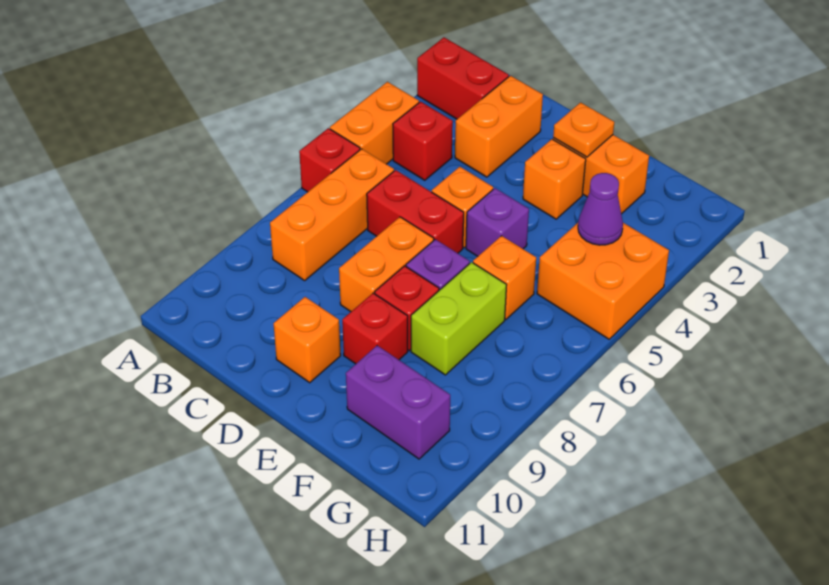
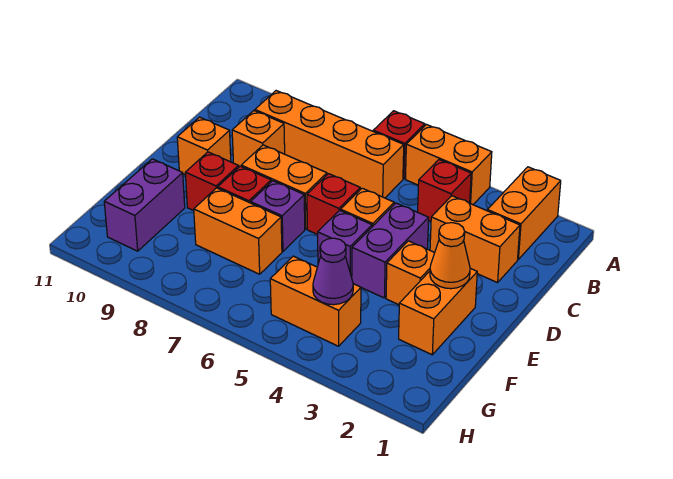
red brick A2:B2 level 1 -> orange brick A2:B2 level 1
orange brick B6:B8 level 1 -> orange brick B6:B9 level 1
red brick C6:D6 level 1 -> red brick D6 level 1
none -> purple brick D4:E4 level 1
orange plate E2 level 2 -> orange cone E2 level 2
orange brick F6 level 1 -> orange brick C9 level 1
lime brick F7:F8 level 1 -> orange brick F7:F8 level 1
orange brick G4:H5 level 1 -> orange brick G4:G5 level 1

